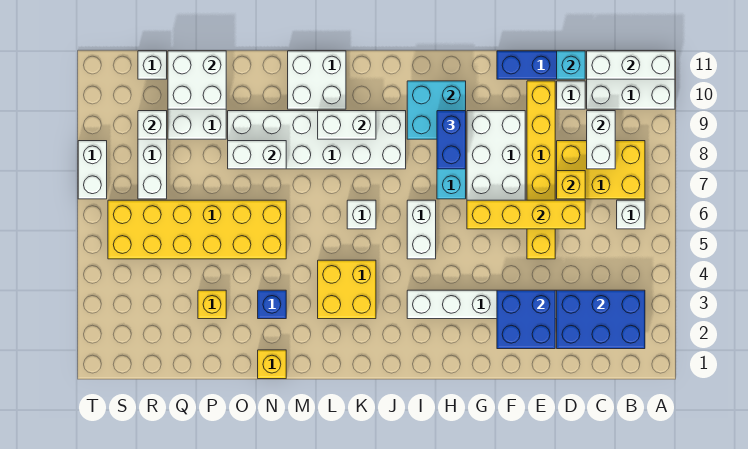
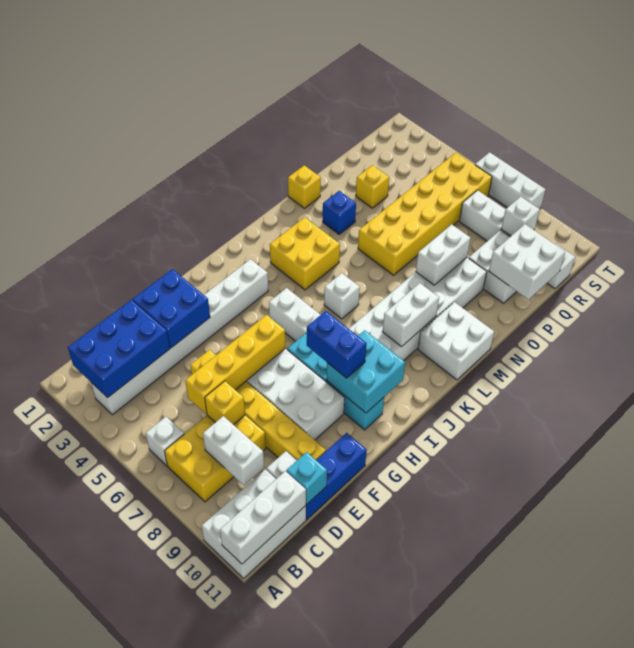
white brick T7:T8 level 1 -> white brick T6:T8 level 1

